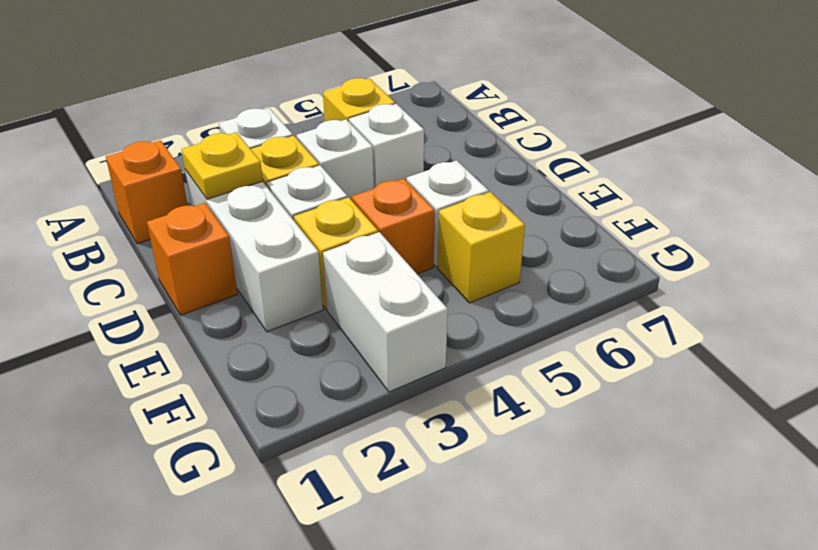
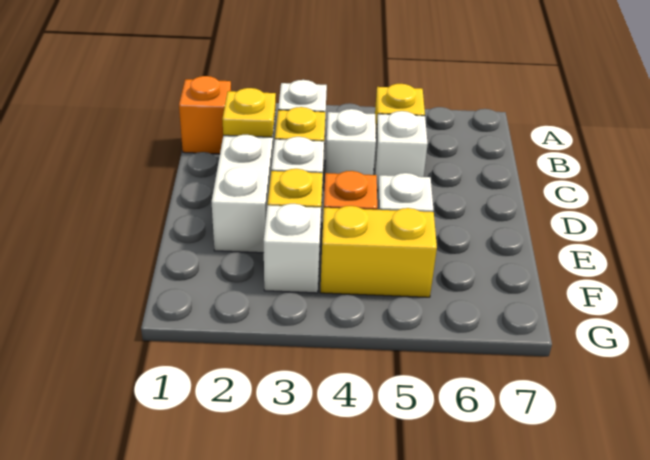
orange brick D1 level 1 -> none
white brick F3:G3 level 1 -> white brick F3 level 1
yellow brick F5 level 1 -> yellow brick F4:F5 level 1

